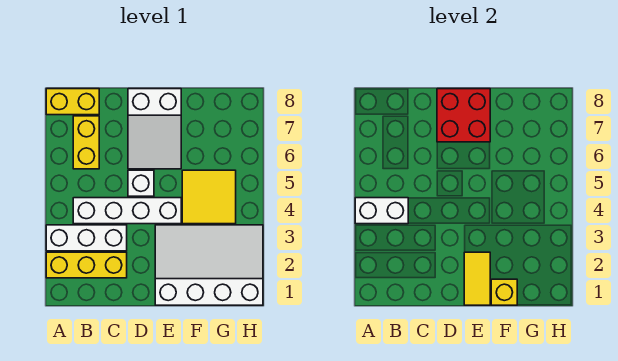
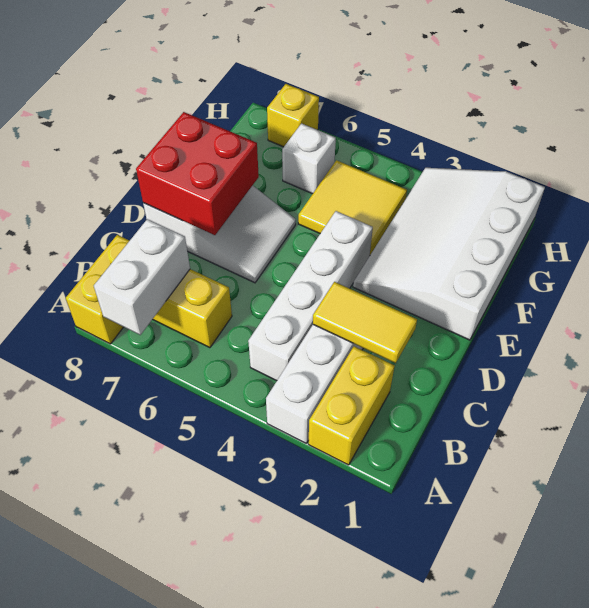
yellow brick A2:C2 level 1 -> yellow brick A2:B2 level 1
white brick A4:B4 level 2 -> white brick A7:B7 level 2
white brick D5 level 1 -> white brick G6 level 1
yellow tile E1:E2 level 2 -> yellow tile C2:C3 level 2
yellow brick F1 level 2 -> yellow brick H7 level 1

